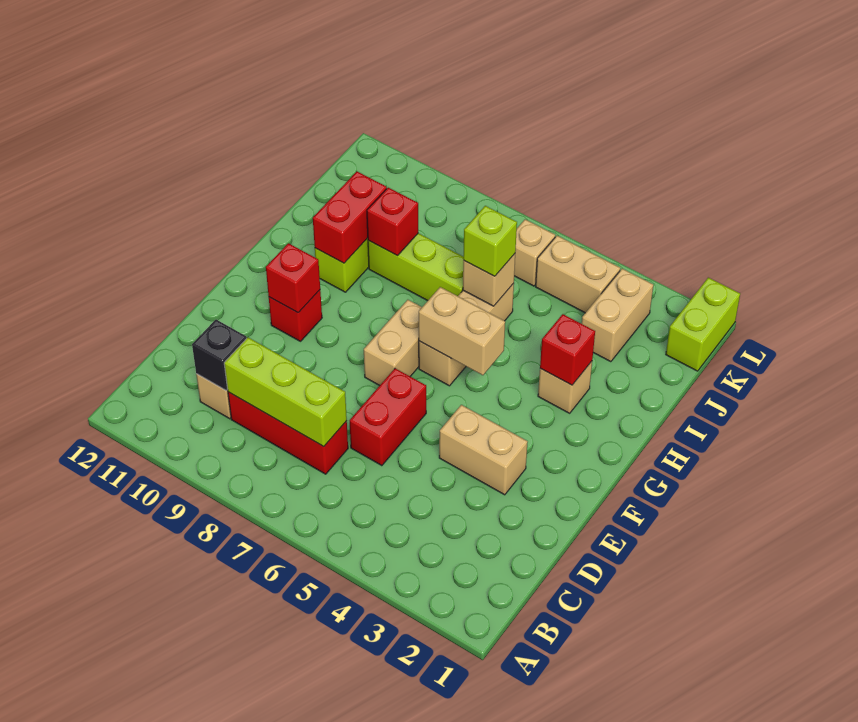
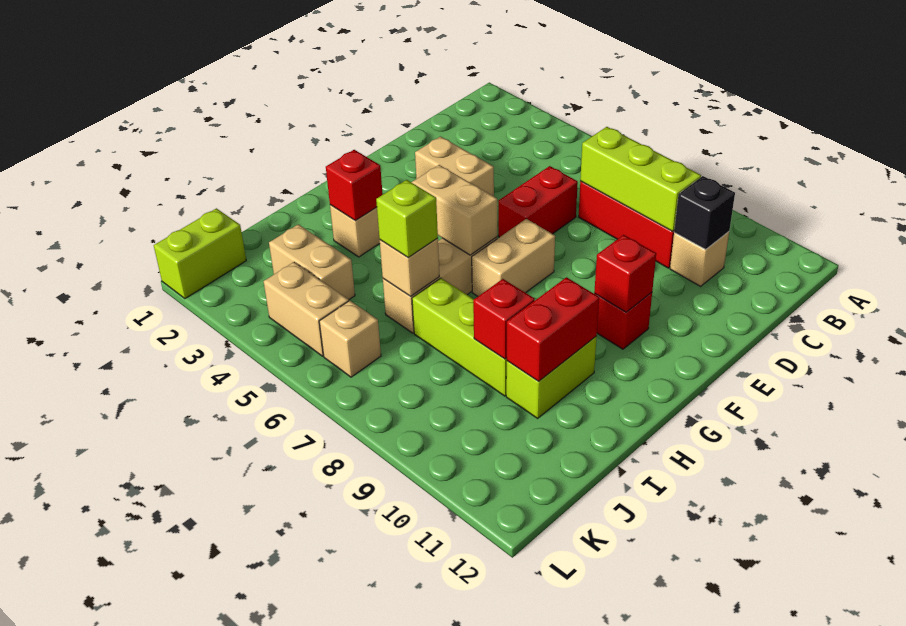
tan brick J3:K3 level 1 -> tan brick J3:J4 level 1

